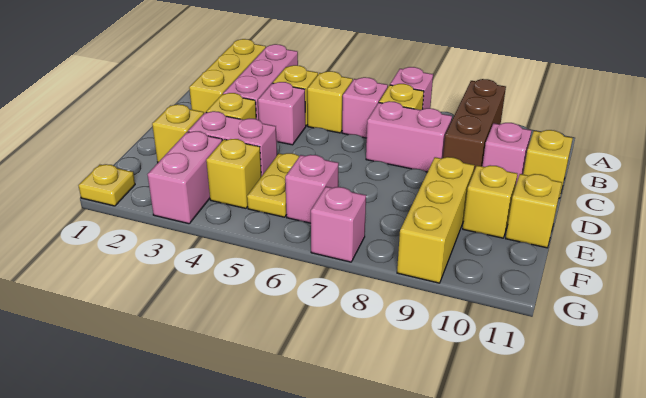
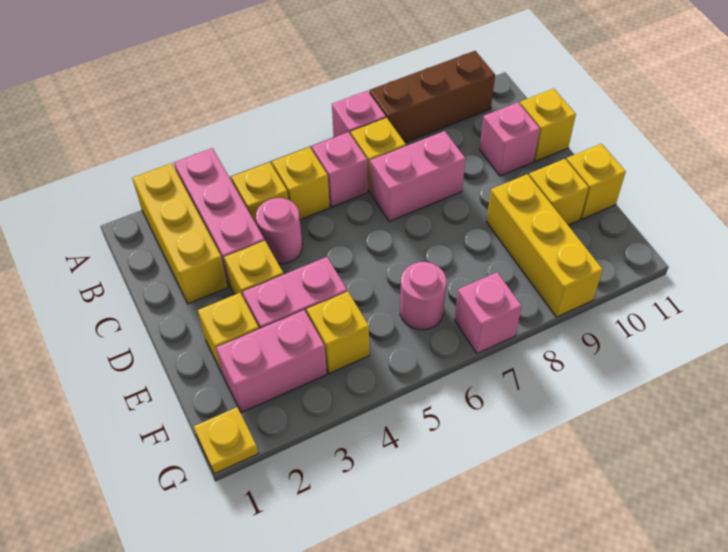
brown brick A9:C9 level 1 -> brown brick A8:A10 level 1
pink brick C4 level 1 -> pink round brick C4 level 1
yellow plate E5:F5 level 1 -> none
pink brick F3:G3 level 1 -> pink brick F2:F3 level 1
pink brick F6 level 1 -> pink round brick F6 level 1

